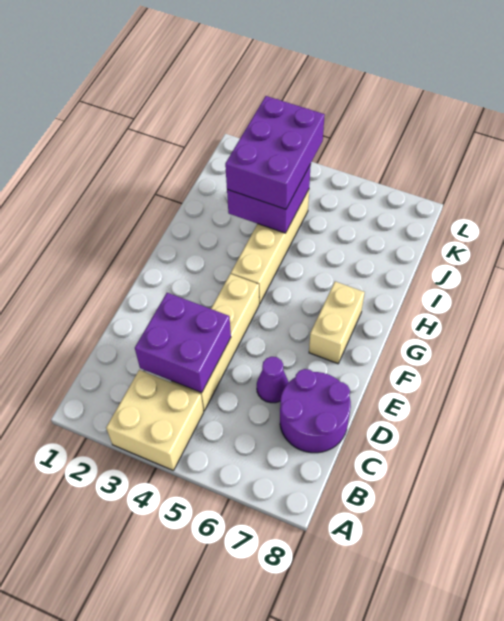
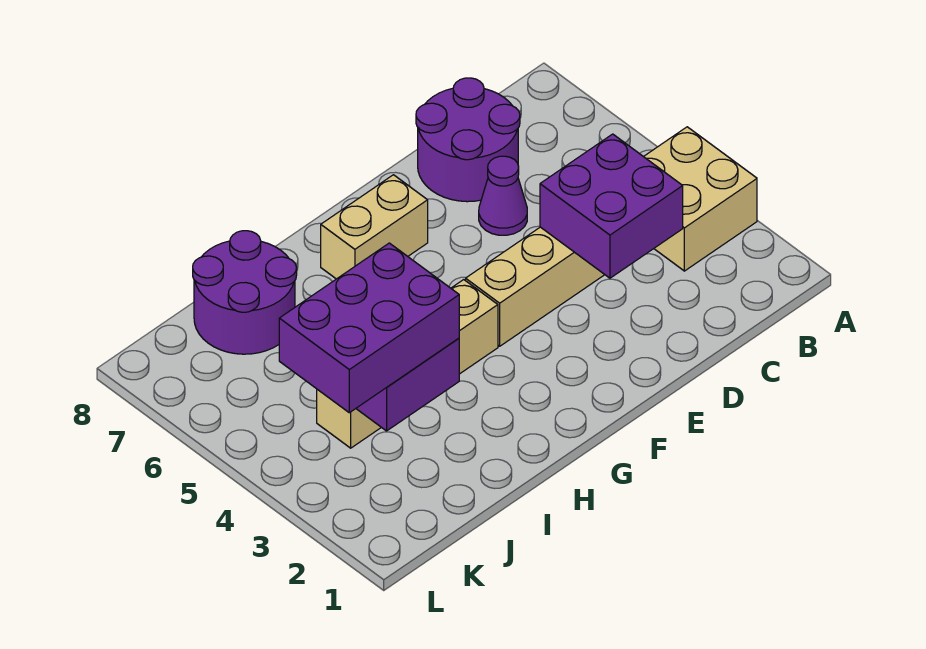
none -> purple round brick I7:J8 level 1

